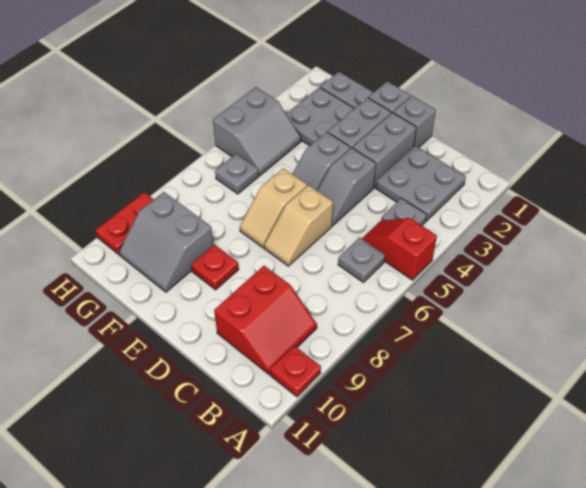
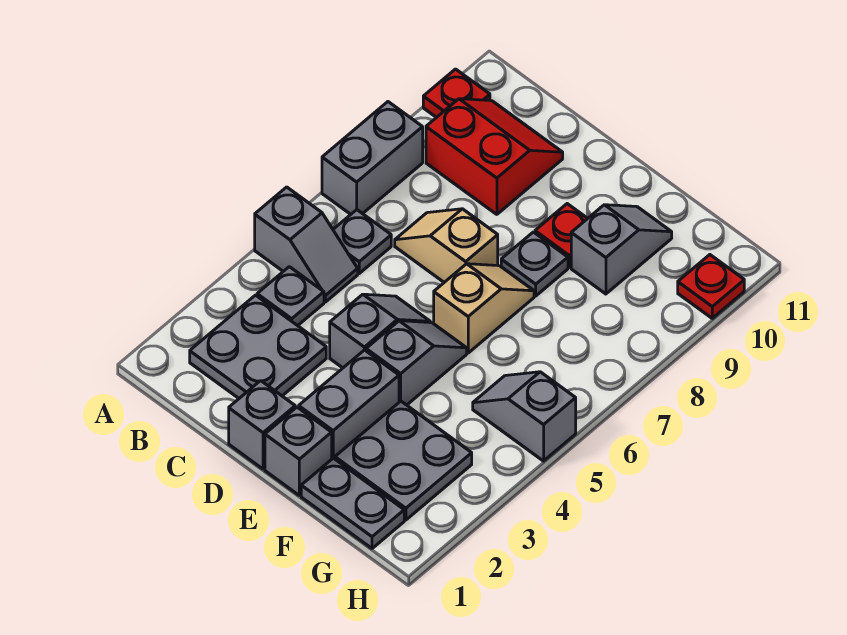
red slope A5:B5 level 1 top A -> grey slope A5:B5 level 1 top A
red slope B9:C10 level 1 top C -> red slope B9:C10 level 1 top 9
grey brick D2:D3 level 1 -> grey brick A7:A8 level 1
tan slope D6:D7 level 1 top 6 -> tan slope C7:D7 level 1 top D
grey slope F9:G10 level 1 top 9 -> grey slope F9:F10 level 1 top 9
grey slope G4:H5 level 1 top H -> grey slope G5:H5 level 1 top H
grey plate G6 level 1 -> grey plate E8 level 1
red plate H9:H10 level 1 -> red plate H10 level 1

